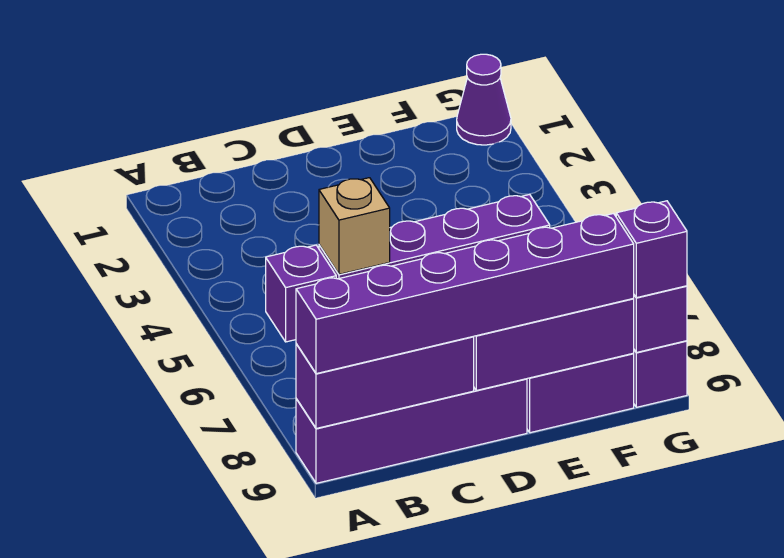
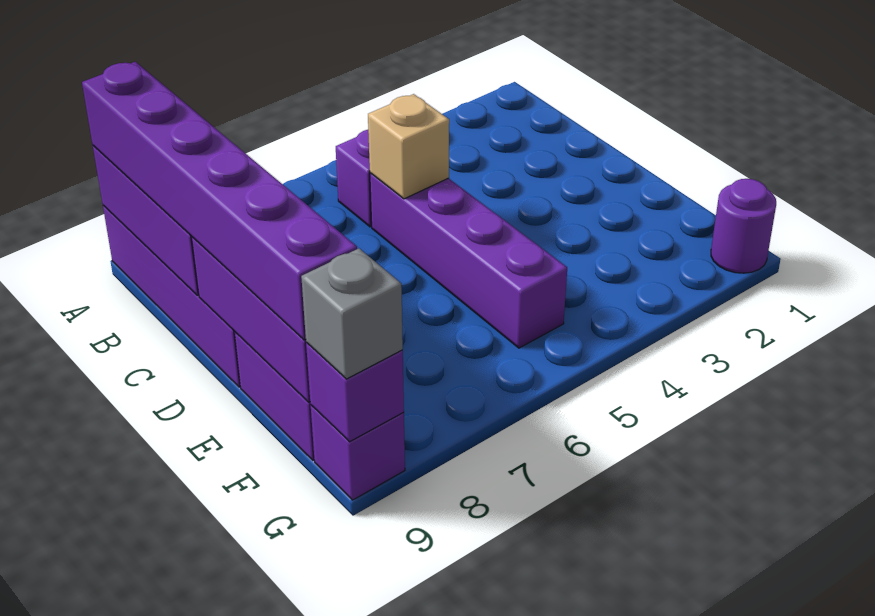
purple cone G1 level 1 -> purple round brick G1 level 1
purple brick G9 level 3 -> grey brick G9 level 3

